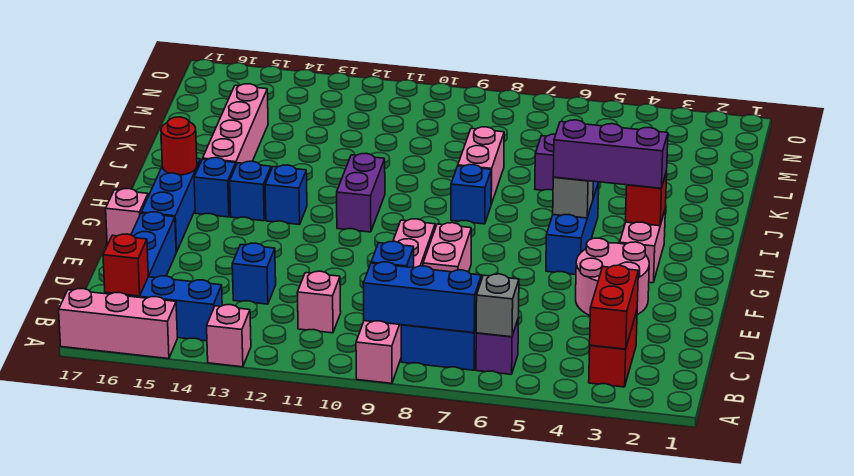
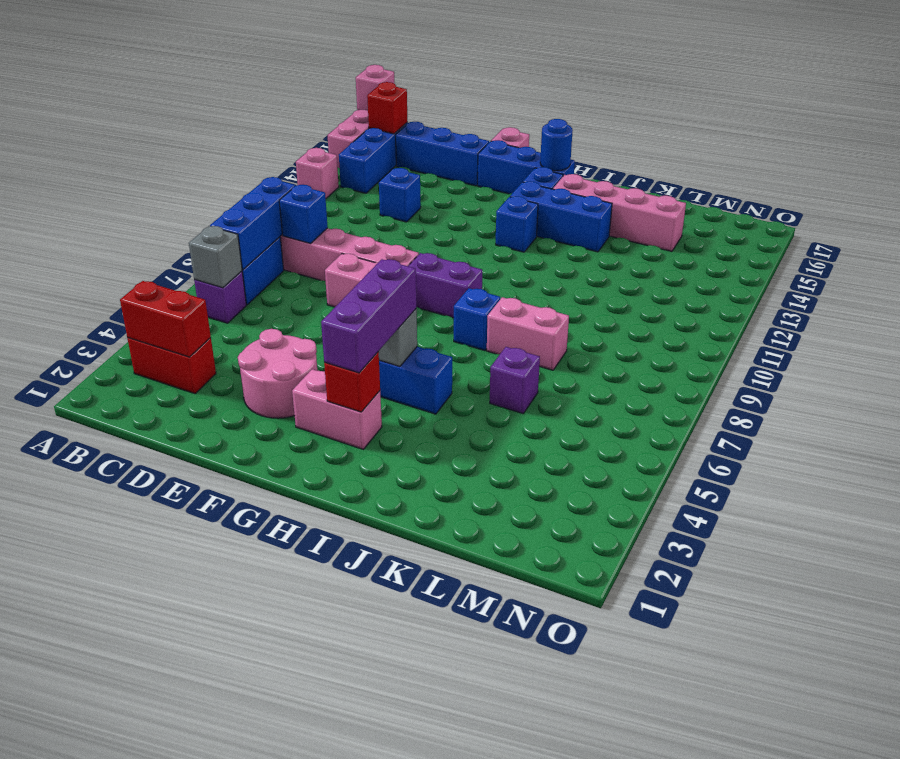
pink brick C11 level 1 -> pink brick A17 level 2
purple brick H11:I11 level 1 -> purple brick G9:H9 level 1
blue brick H14 level 1 -> blue brick H14:J14 level 1
red round brick H16 level 2 -> blue round brick H16 level 2

